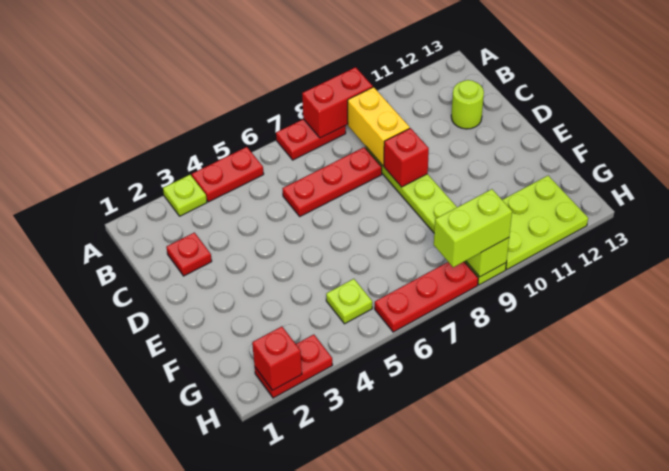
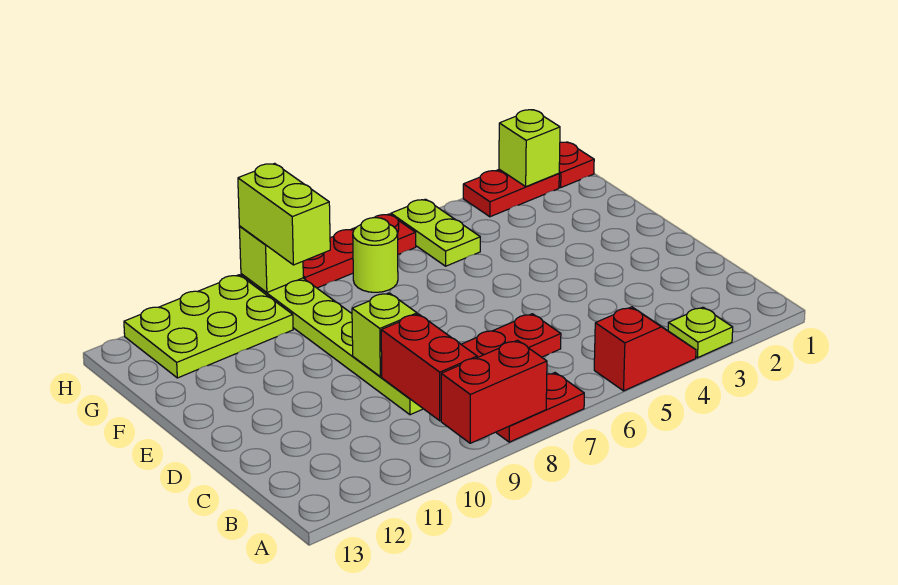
red plate A4:A5 level 1 -> red slope A4:A5 level 1 top 5
yellow brick B9:C9 level 2 -> red brick B9:C9 level 2
red plate C2 level 1 -> red plate H1 level 1
lime round brick C12 level 1 -> lime round brick G7 level 1
red brick D9 level 2 -> lime brick D9 level 2
lime plate G5 level 1 -> lime plate G5:H5 level 1
red brick H2 level 2 -> lime brick H2 level 2
lime brick H8:H9 level 3 -> lime brick G9:H9 level 3

